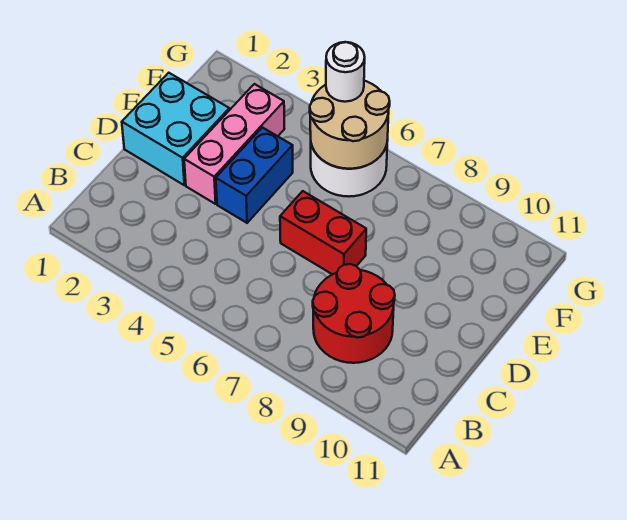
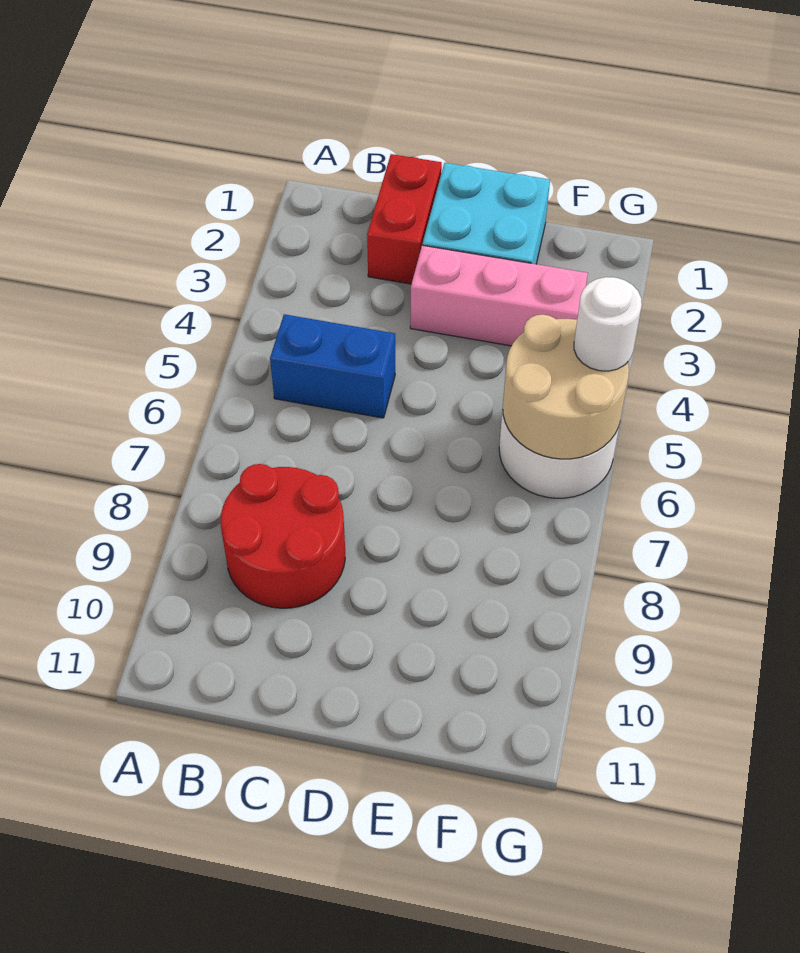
blue brick D4:E4 level 1 -> blue brick B5:C5 level 1
red brick D6:D7 level 1 -> red brick C1:C2 level 1

